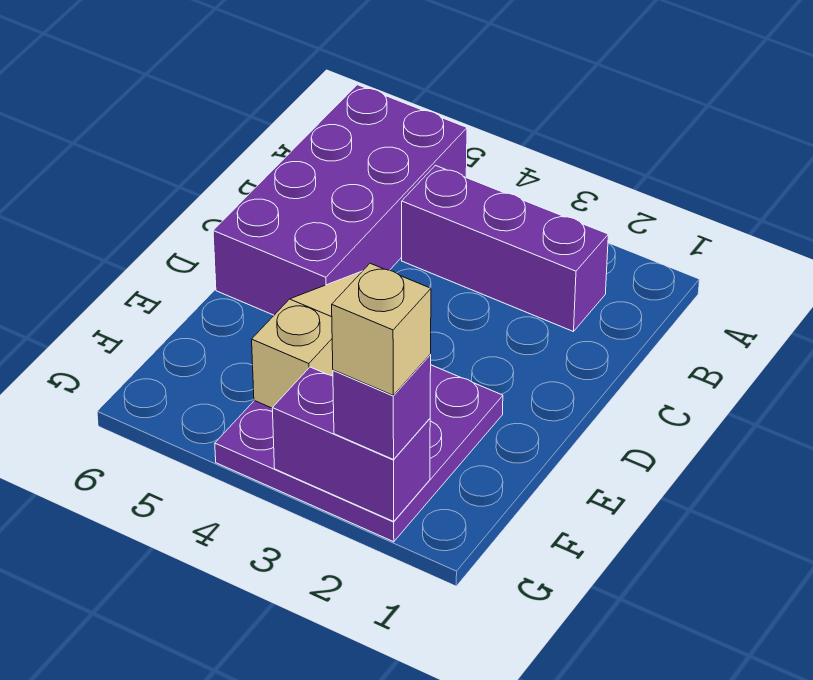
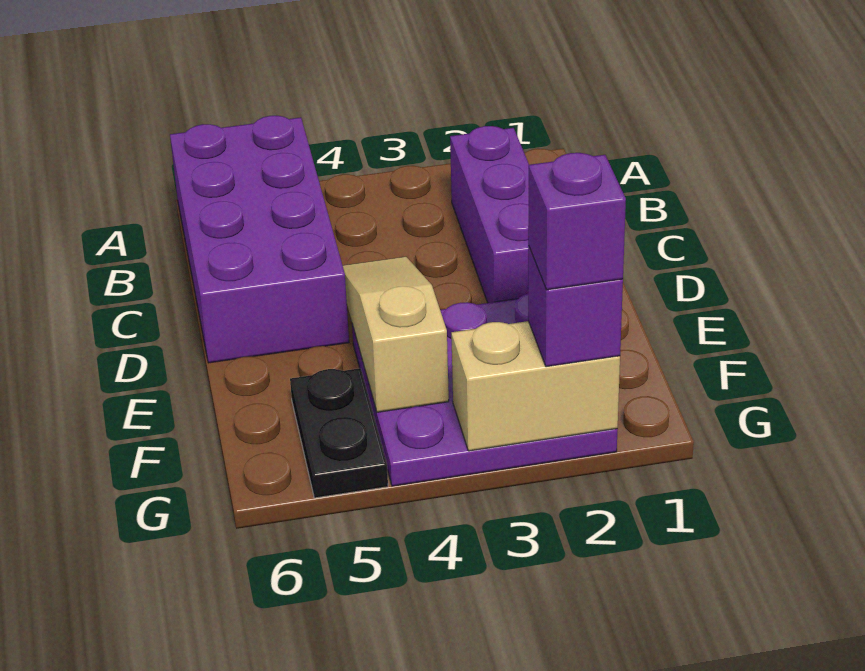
purple brick B2:B4 level 1 -> purple brick B2:D2 level 1
none -> black plate F5:G5 level 1
purple brick G2:G3 level 2 -> tan brick G2:G3 level 2
tan brick G2 level 4 -> purple brick G2 level 4

